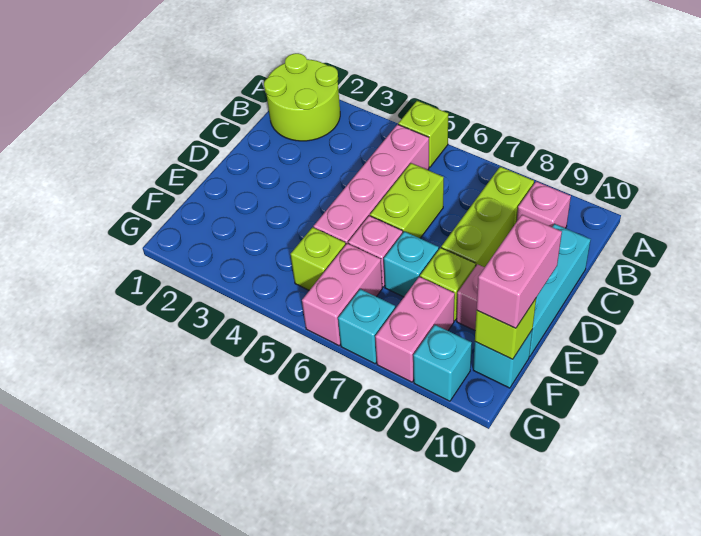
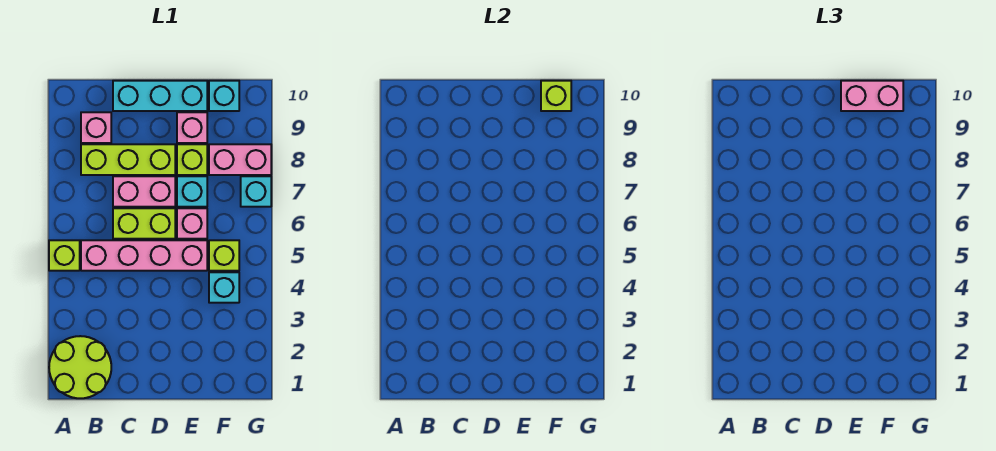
pink brick F6:G6 level 1 -> pink brick C7:D7 level 1
cyan brick G9 level 1 -> cyan brick F4 level 1

